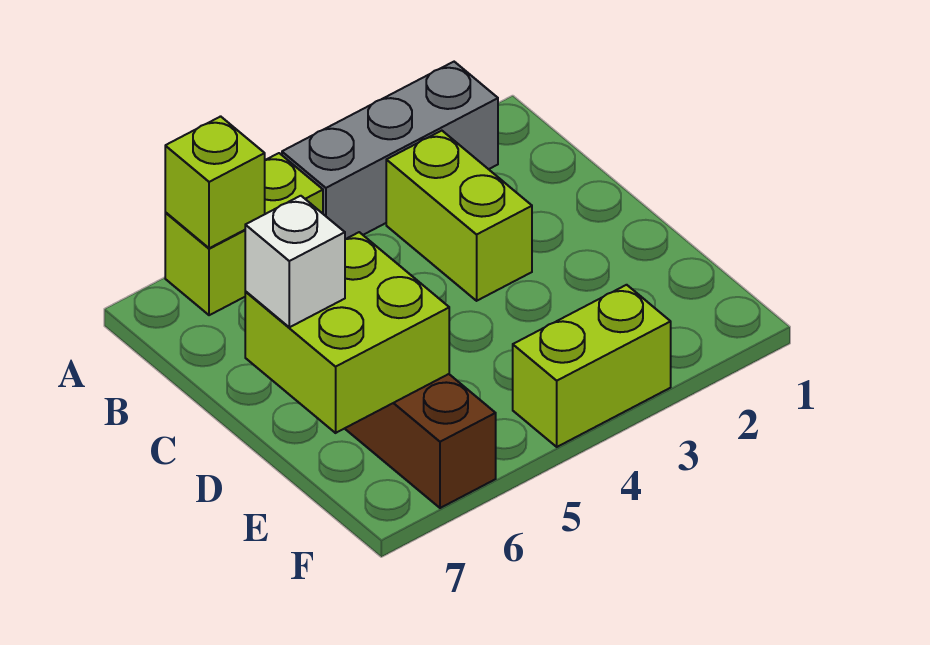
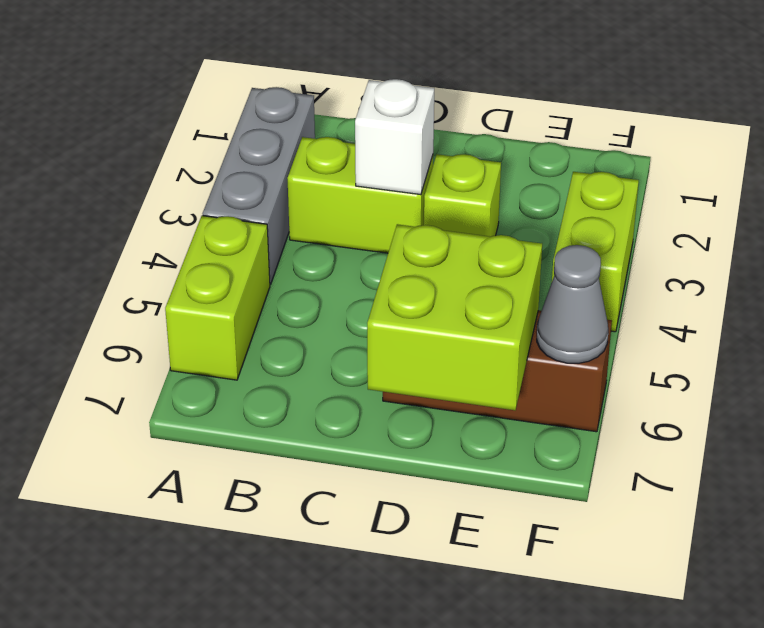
lime brick A6 level 2 -> lime brick D3 level 1
white brick D7 level 3 -> white brick C3 level 2
none -> grey cone F6 level 2

